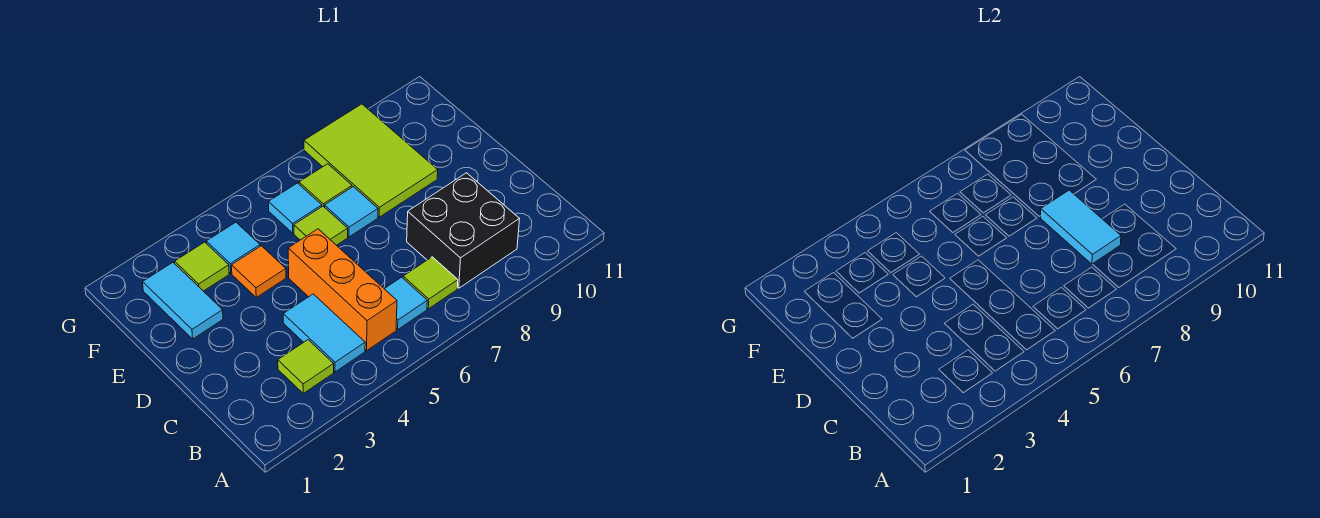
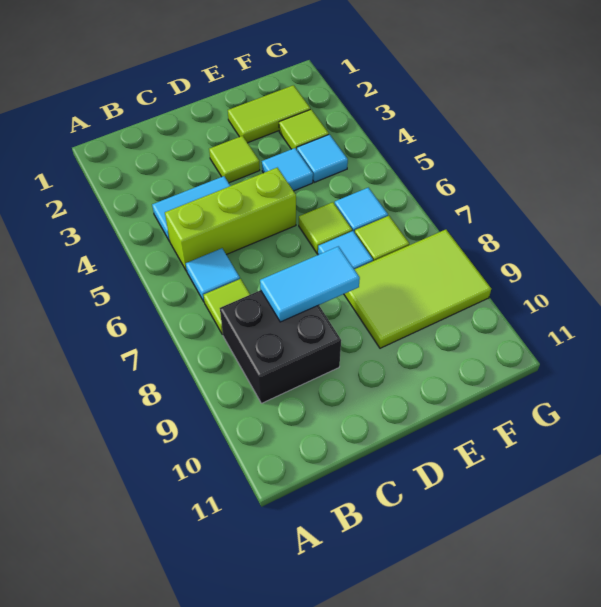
lime tile B3 level 1 -> lime tile D3 level 1
orange brick B5:D5 level 1 -> lime brick B5:D5 level 1
cyan tile E2:F2 level 1 -> lime tile E2:F2 level 1
orange tile E4 level 1 -> cyan tile E4 level 1

